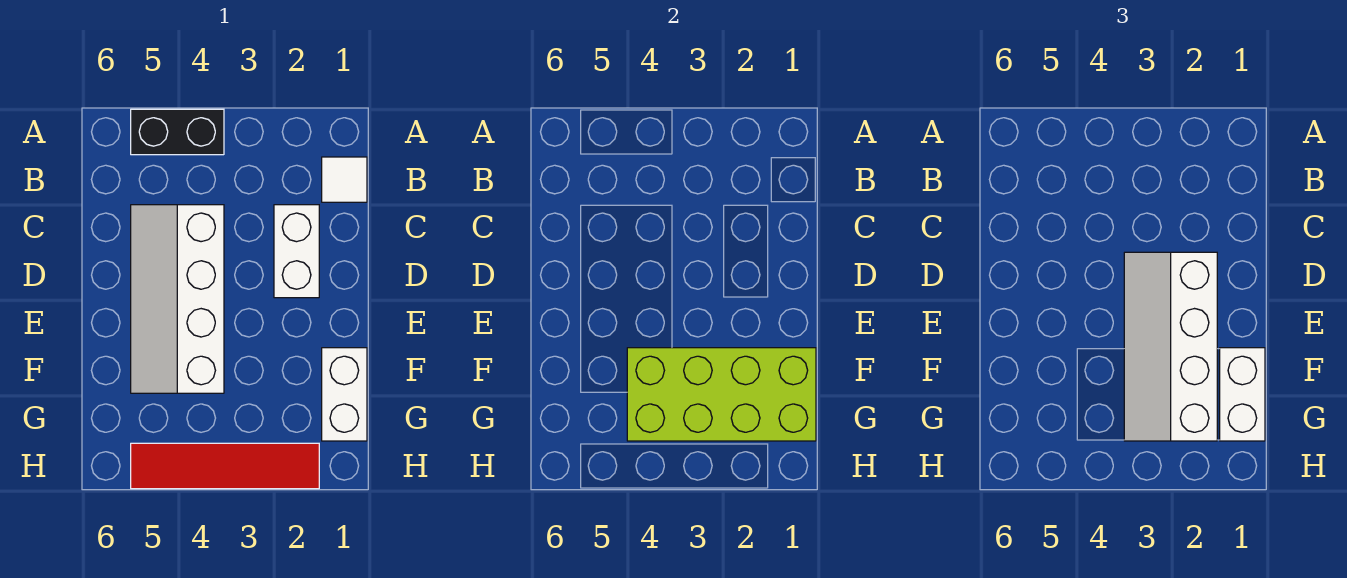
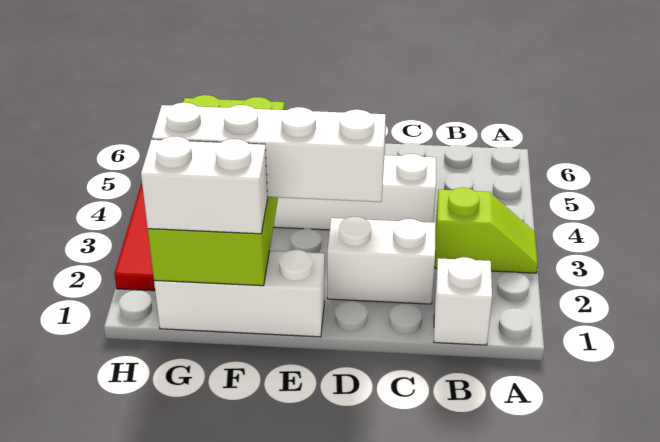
none -> lime slope A3:B3 level 1 top B
black brick A4:A5 level 1 -> none
white tile B1 level 1 -> white brick B1 level 1
white brick F1:G1 level 1 -> white brick E1:G1 level 1

